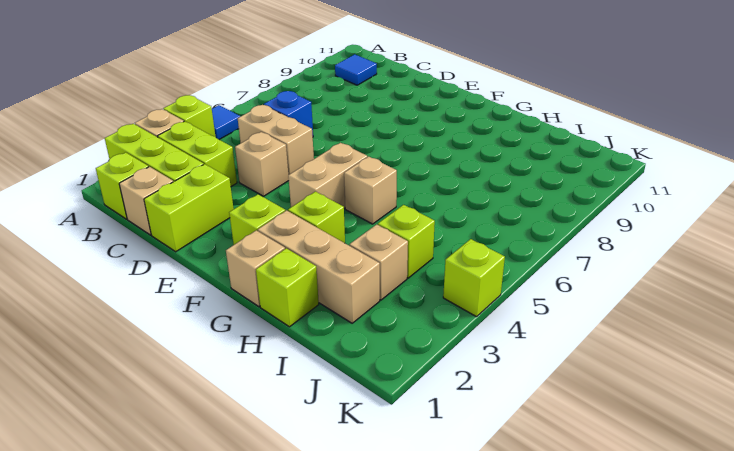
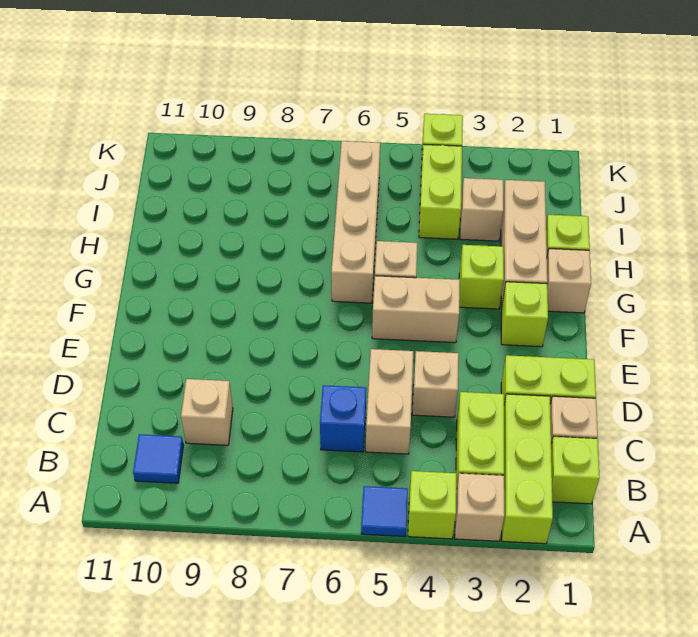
none -> tan brick C9 level 1
none -> tan brick G6:J6 level 1
lime brick I4 level 1 -> lime brick I4:J4 level 1

